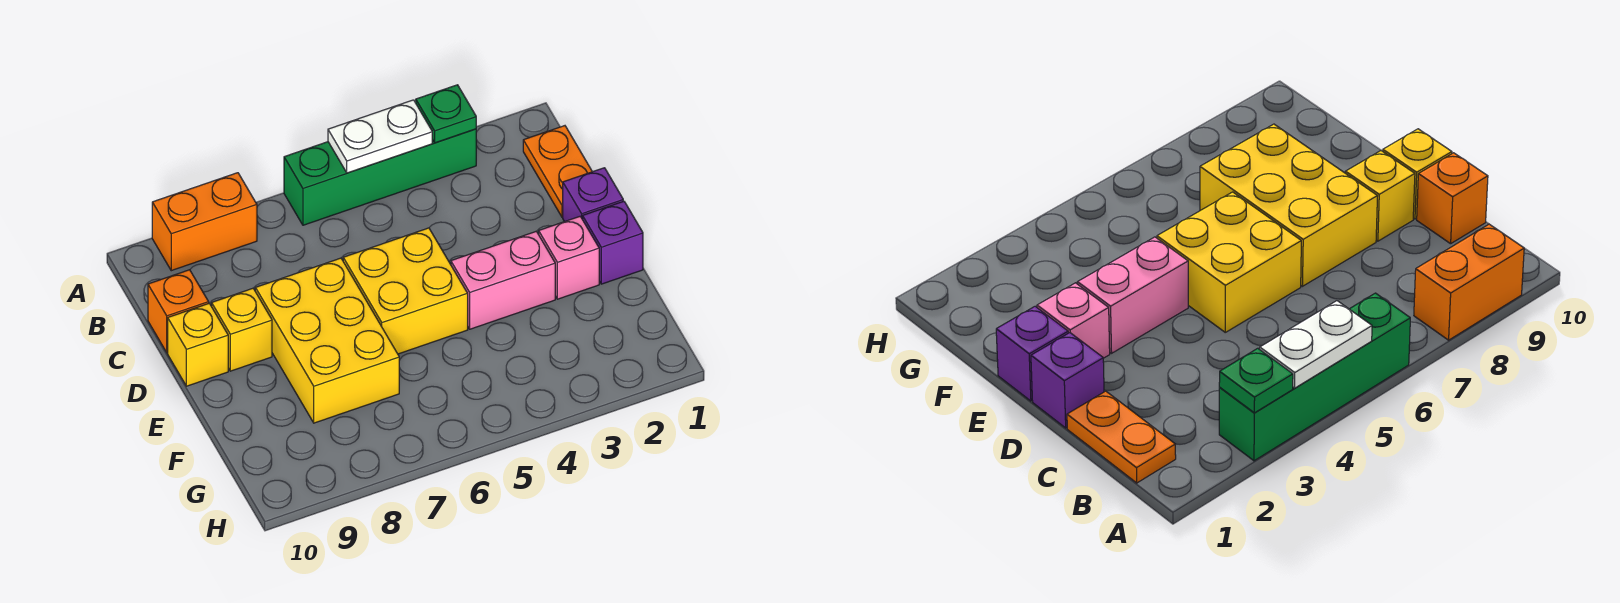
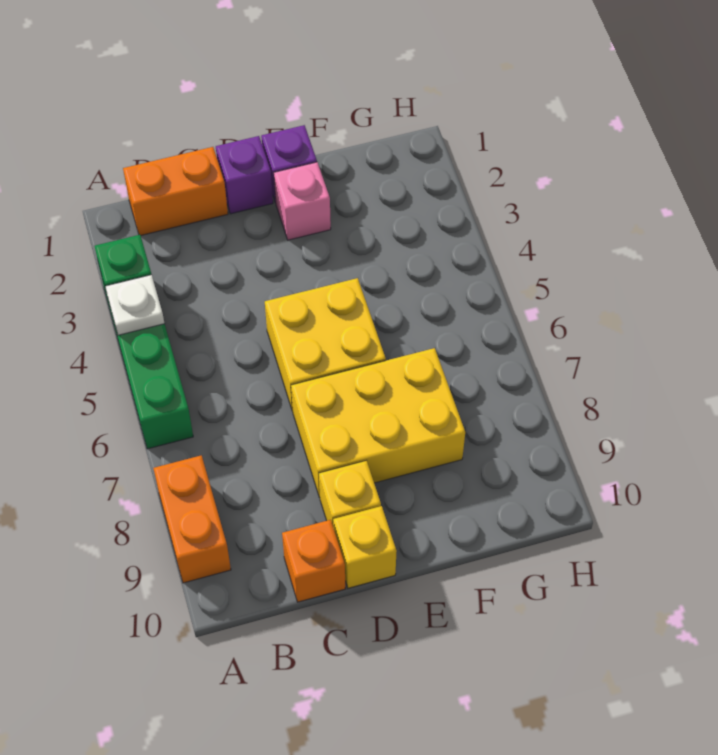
white plate A4:A5 level 2 -> white plate A4 level 2
orange plate B1:C1 level 1 -> orange brick B1:C1 level 1
pink brick E3:E4 level 1 -> none

